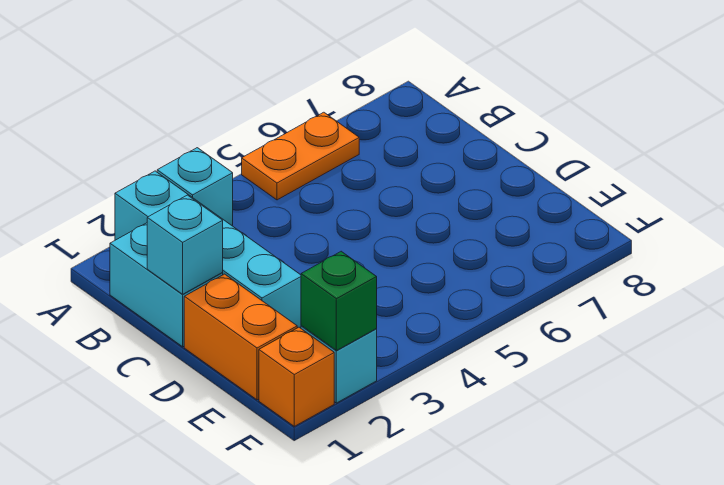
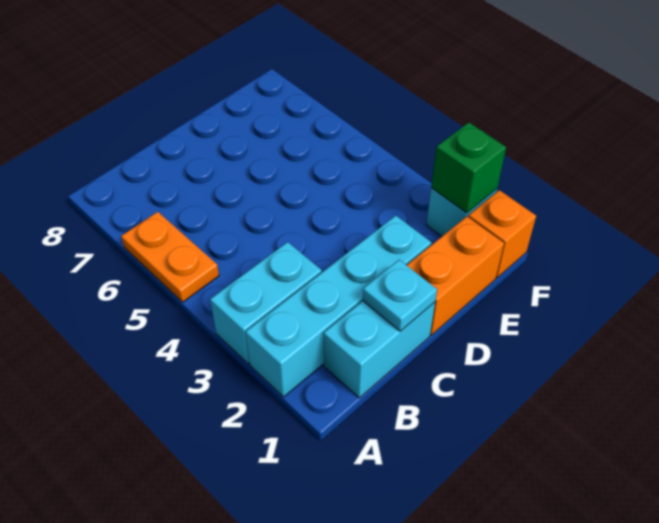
cyan brick A3 level 1 -> cyan brick A3:B3 level 1
cyan brick C1 level 2 -> cyan plate C1 level 2

